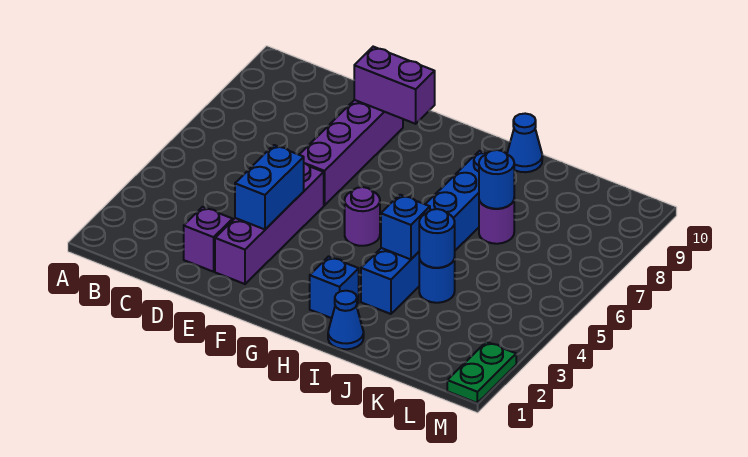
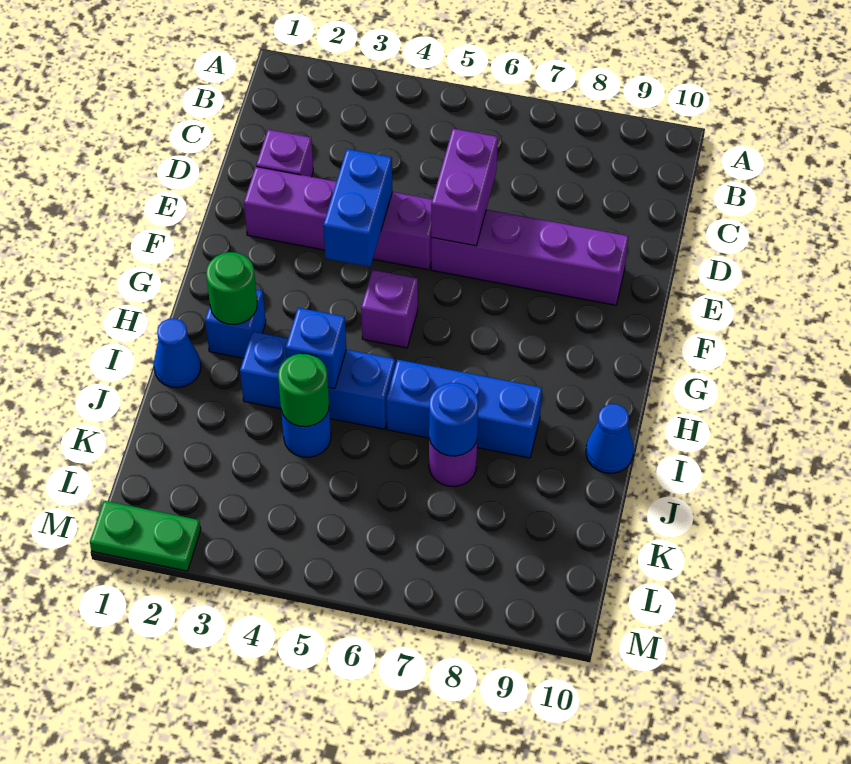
blue brick E3:E4 level 2 -> blue brick E4:F4 level 2
purple brick E9:F9 level 2 -> purple brick D6:E6 level 2
purple round brick G5 level 1 -> purple brick G5 level 1
none -> green round brick H2 level 2
blue round brick J4 level 2 -> green round brick J4 level 2

